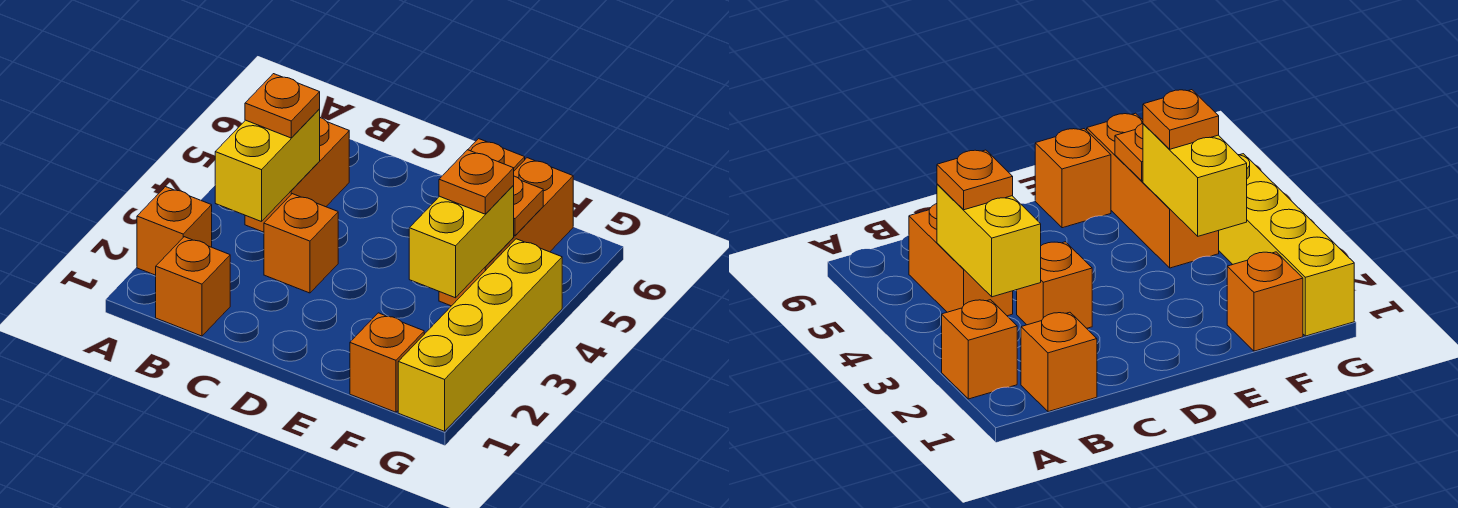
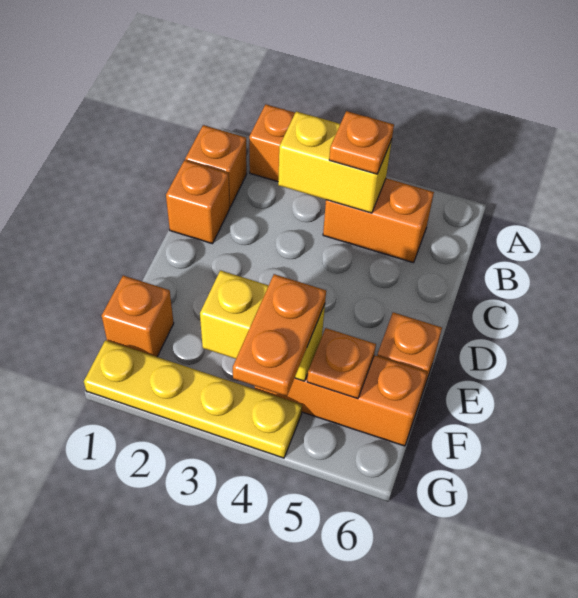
orange brick C3 level 1 -> orange brick C1 level 1
orange plate F4 level 3 -> orange plate F4:G4 level 3
yellow brick G1:G4 level 1 -> yellow plate G1:G4 level 1

